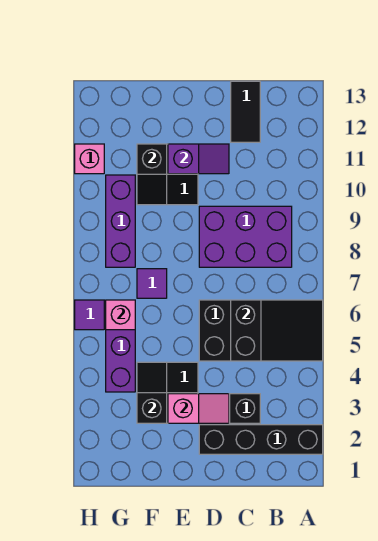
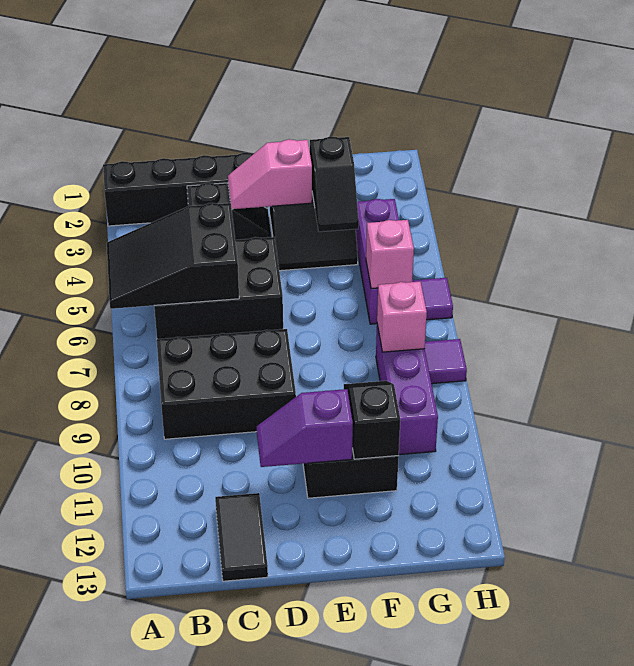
purple brick B8:D9 level 1 -> black brick B8:D9 level 1
purple tile F7 level 1 -> purple tile H8 level 1
pink brick H11 level 1 -> pink brick G8 level 2

